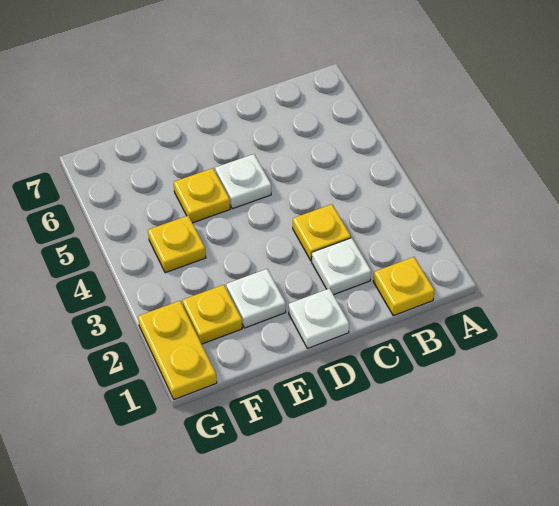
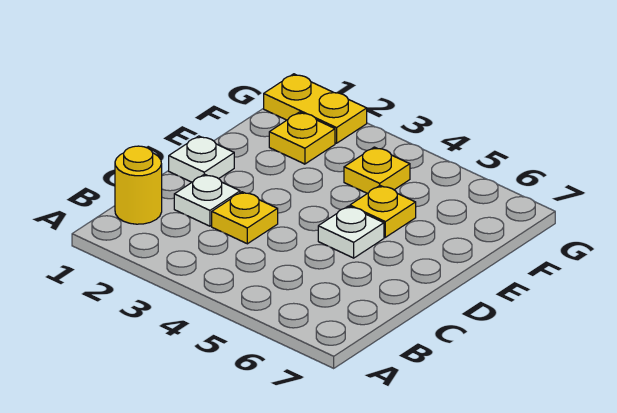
yellow plate B1 level 1 -> yellow round brick B1 level 1
white plate E2 level 1 -> none

